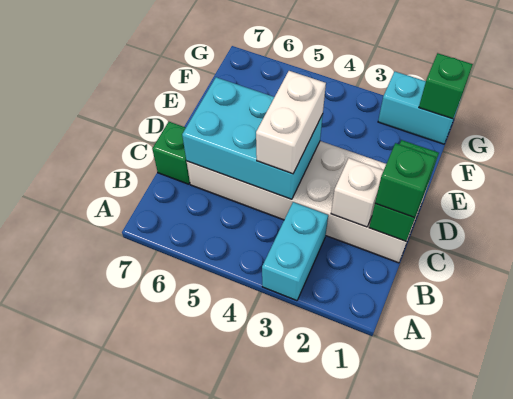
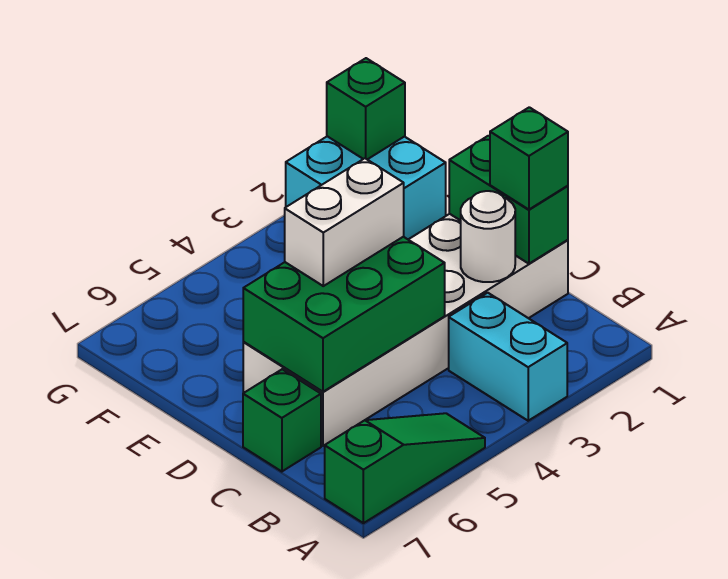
none -> green slope A5:A7 level 1 top 7
white brick C2 level 2 -> white round brick C2 level 2
cyan brick C4:D6 level 2 -> green brick C4:D6 level 2
white brick C4:D4 level 3 -> white brick D4:D5 level 3
cyan brick G1:G2 level 1 -> cyan brick F1:G2 level 1

